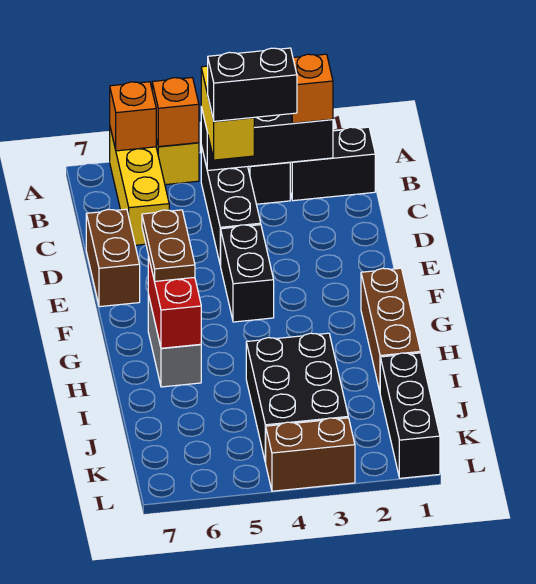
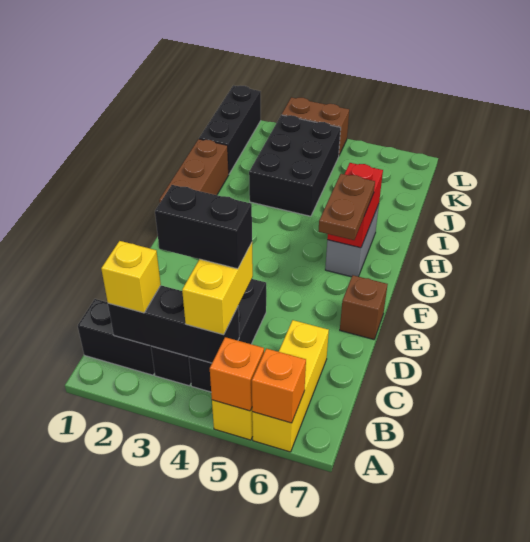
orange brick B2 level 3 -> yellow brick B2 level 3
brown brick D7:E7 level 1 -> brown brick E7 level 1
black brick E4:F4 level 1 -> none

